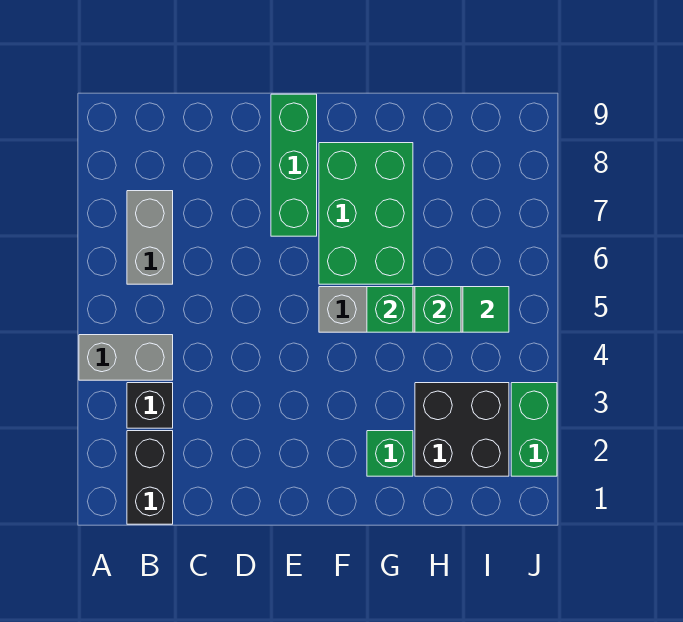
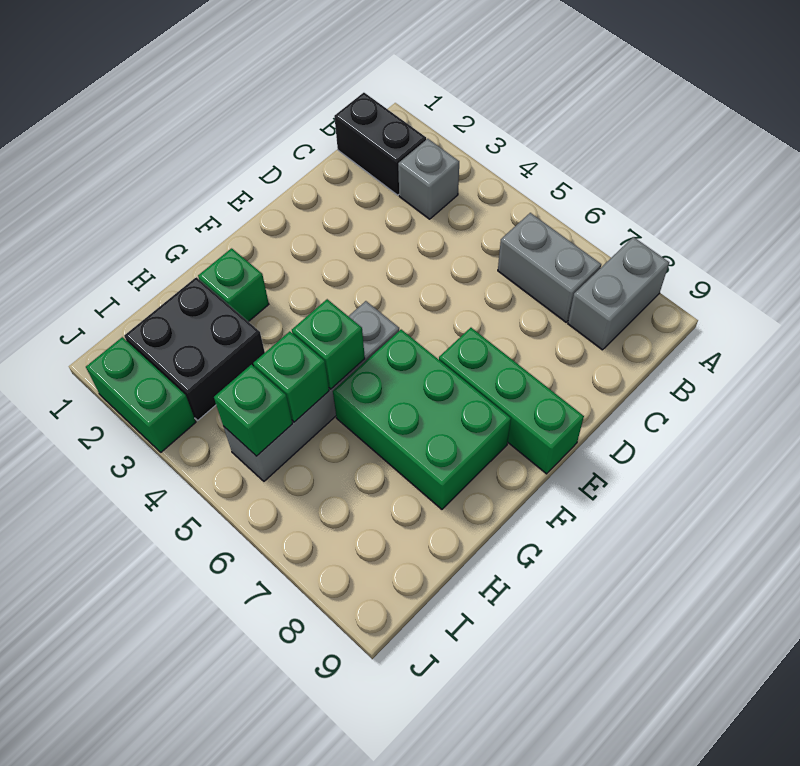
grey brick A4:B4 level 1 -> grey brick A8:B8 level 1
black brick B3 level 1 -> grey brick B3 level 1
green tile I5 level 2 -> green brick I5 level 2

